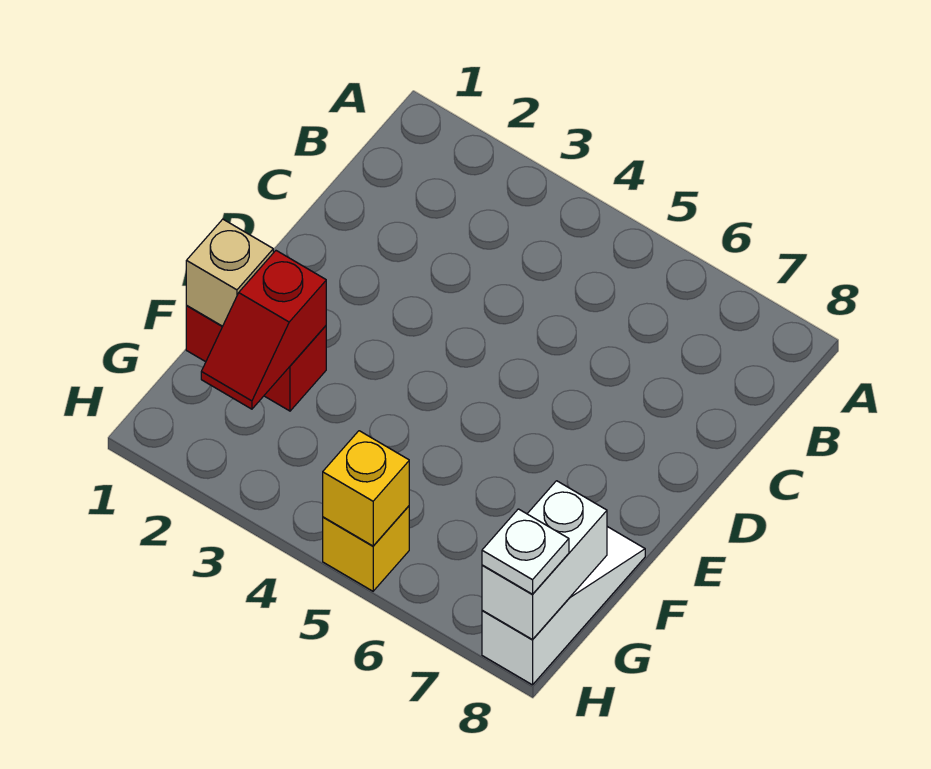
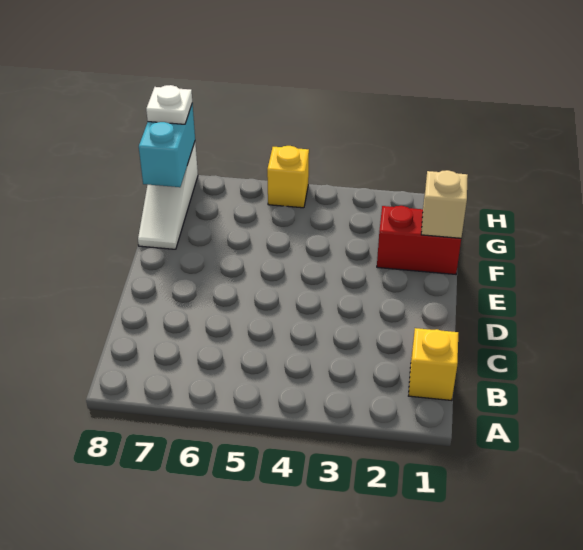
red slope F2:G2 level 2 top F -> none
white brick G8:H8 level 2 -> cyan brick G8:H8 level 2
yellow brick H5 level 2 -> yellow brick B1 level 1

